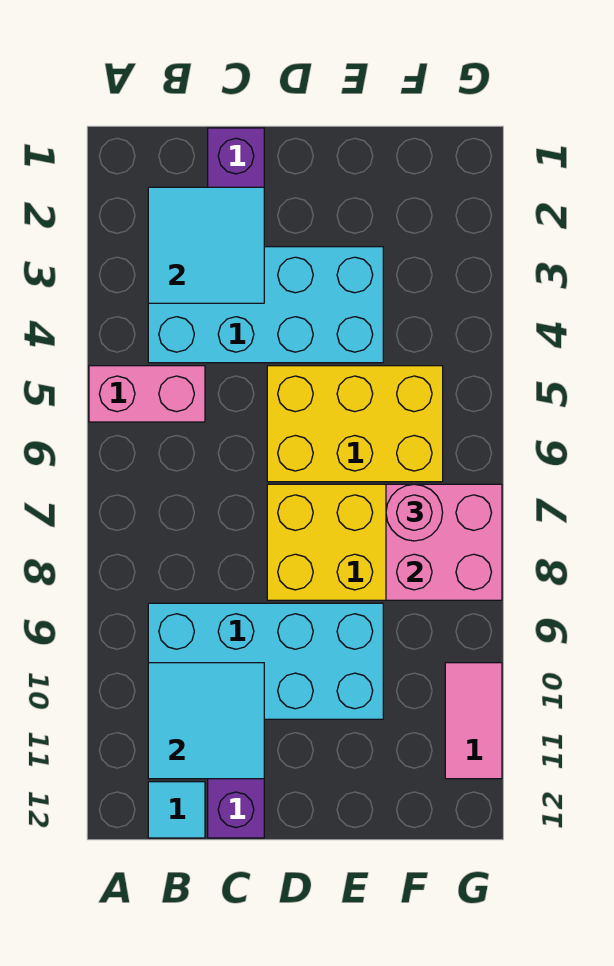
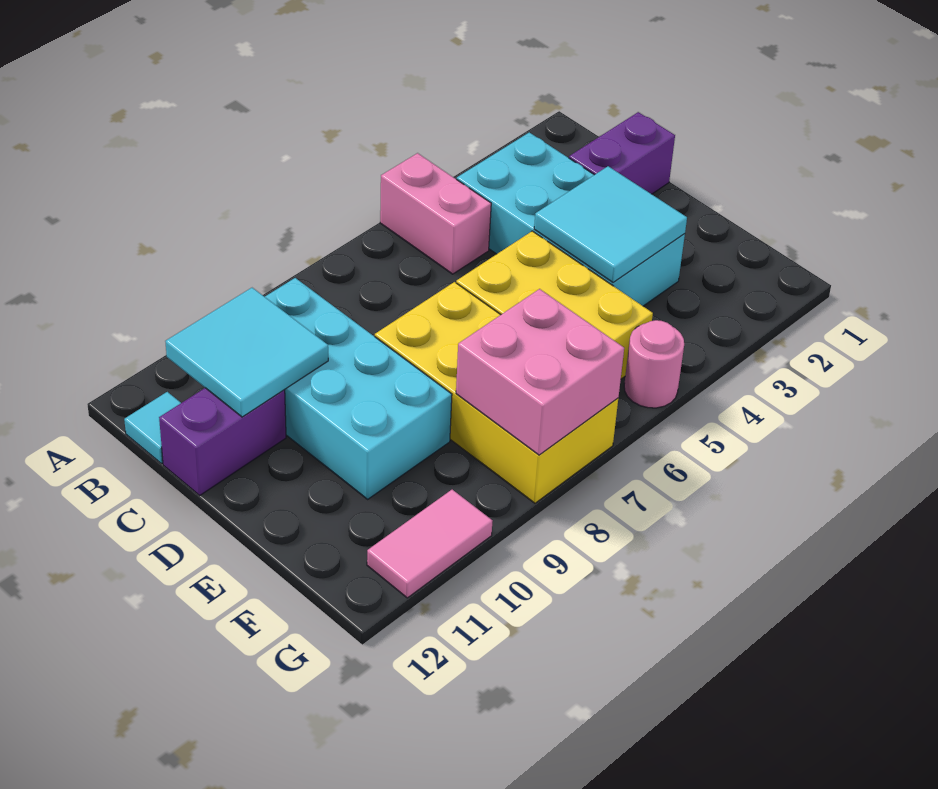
cyan tile B2:C3 level 2 -> cyan tile D3:E4 level 2
pink round brick F7 level 3 -> pink round brick G5 level 1

